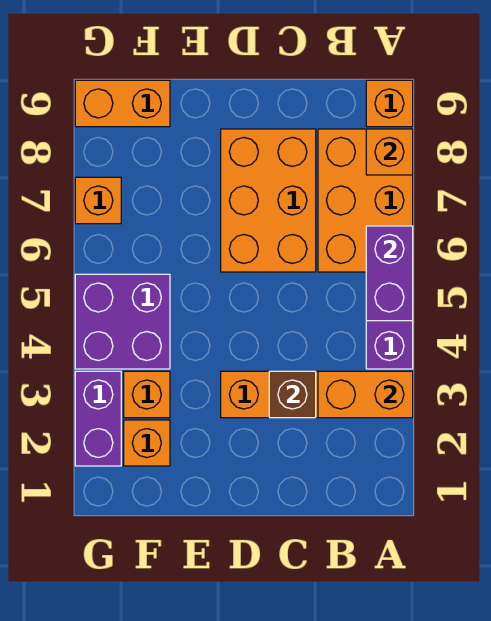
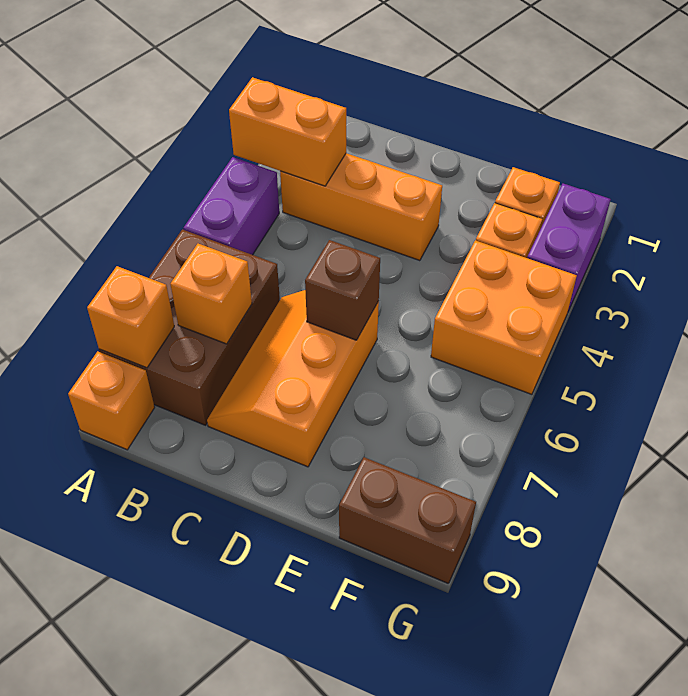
purple brick A5:A6 level 2 -> none
orange brick A6:B8 level 1 -> brown brick A6:B8 level 1
brown brick C3 level 2 -> brown brick D6 level 2
orange brick C6:D8 level 1 -> orange slope C6:D8 level 1 top D
purple brick F4:G5 level 1 -> orange brick F4:G5 level 1
orange brick F9:G9 level 1 -> brown brick F9:G9 level 1
orange brick G7 level 1 -> orange brick B7 level 2

